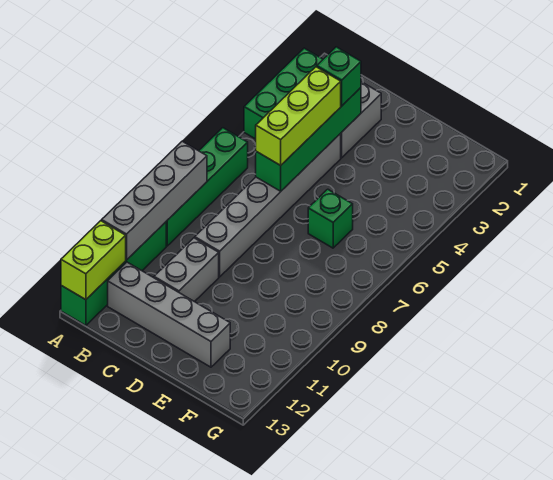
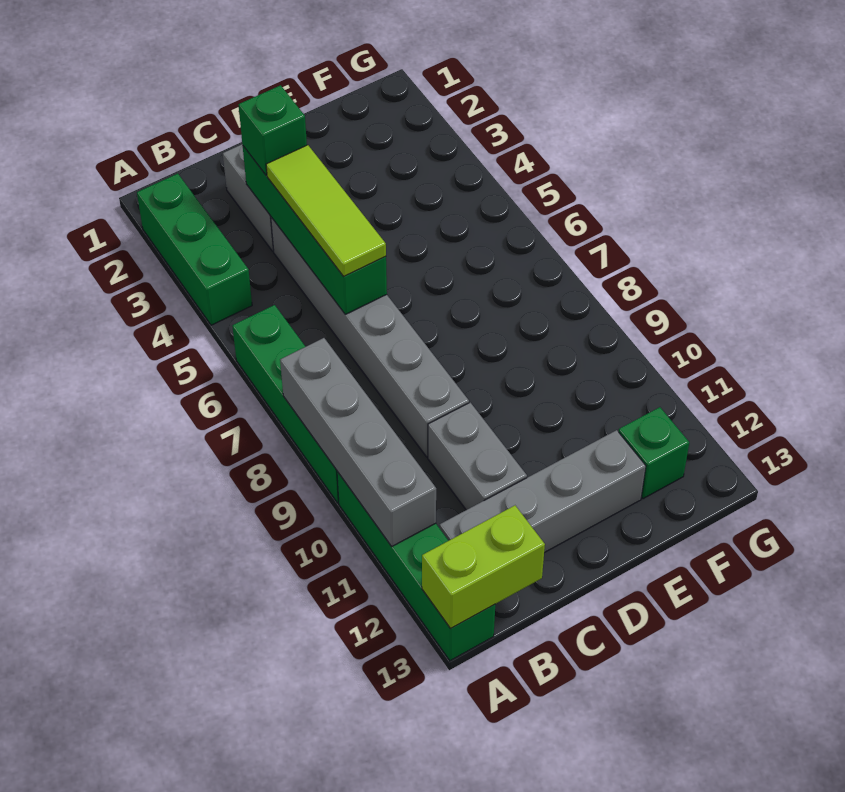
lime brick A12:A13 level 2 -> lime brick A13:B13 level 2
lime brick C4:C6 level 3 -> lime tile C4:C6 level 3
green brick E6 level 1 -> green brick F12 level 1

